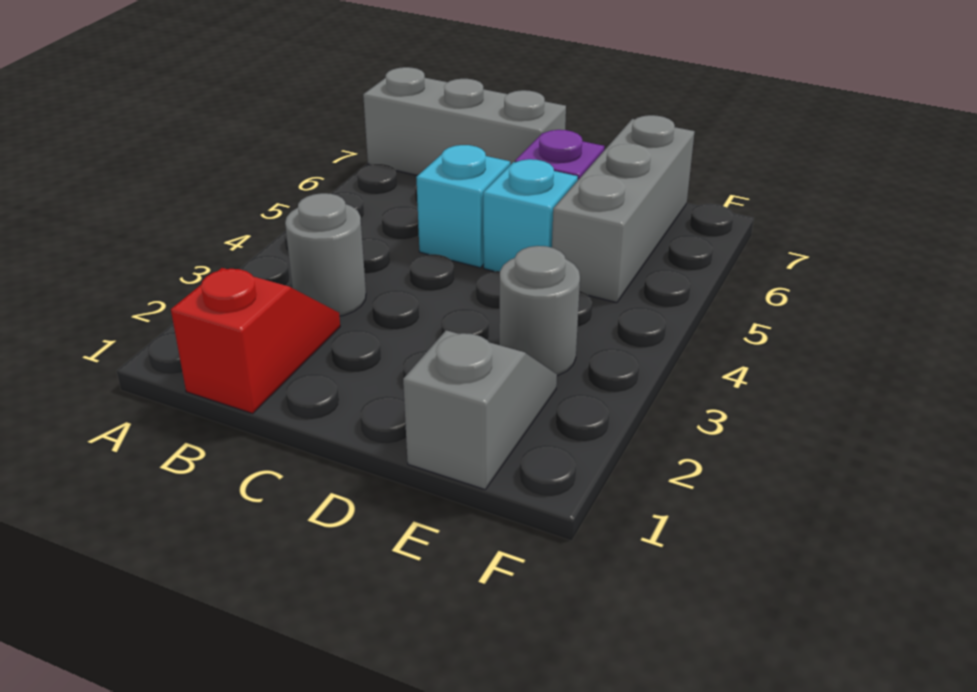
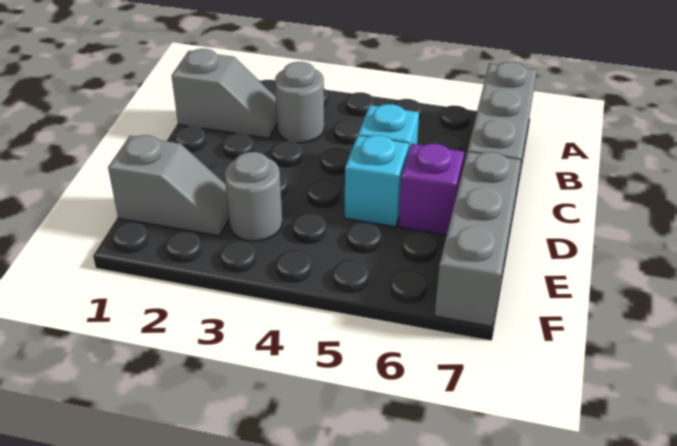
red slope B1:B2 level 1 top 1 -> grey slope B1:B2 level 1 top 1
grey brick E5:E7 level 1 -> grey brick D7:F7 level 1

